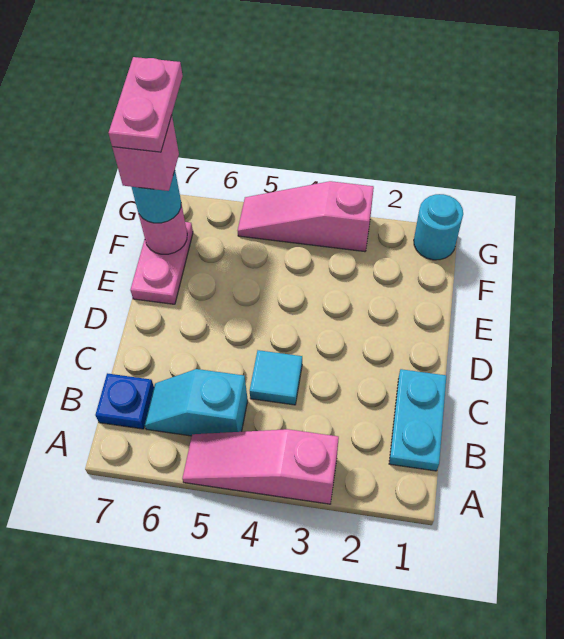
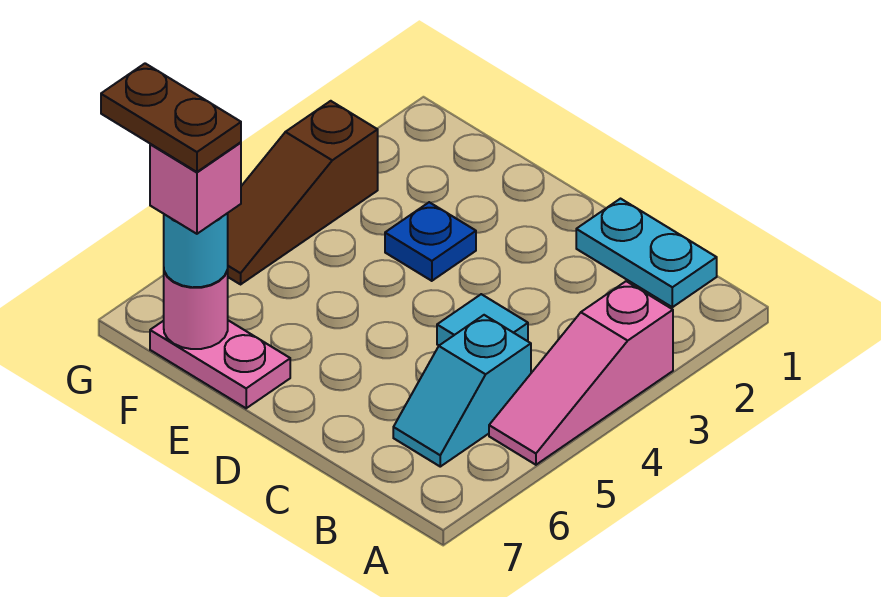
blue plate B7 level 1 -> blue plate E3 level 1
pink plate F7:G7 level 5 -> brown plate F7:G7 level 5
cyan round brick G1 level 1 -> none
pink slope G3:G5 level 1 top 3 -> brown slope G3:G5 level 1 top 3

